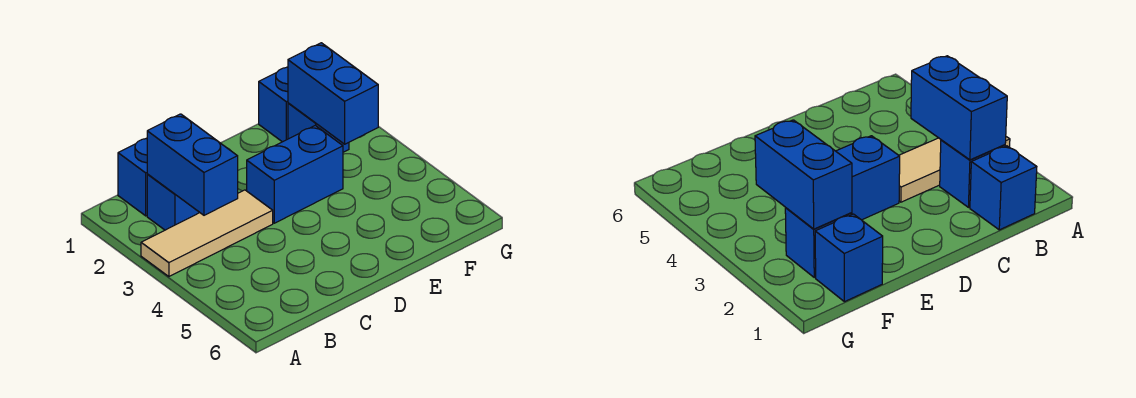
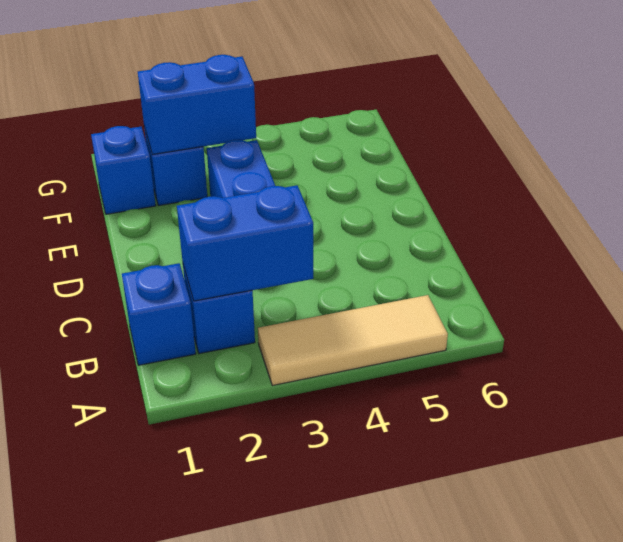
tan tile A3:C3 level 1 -> tan tile A3:A5 level 1

